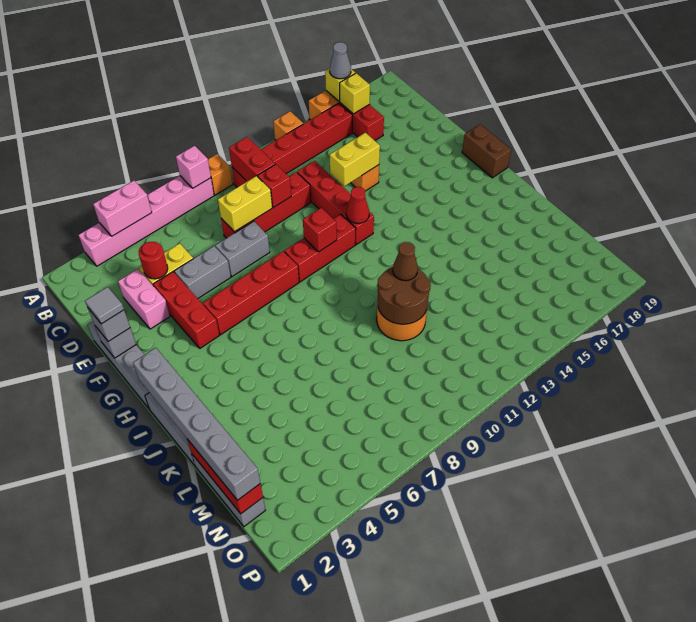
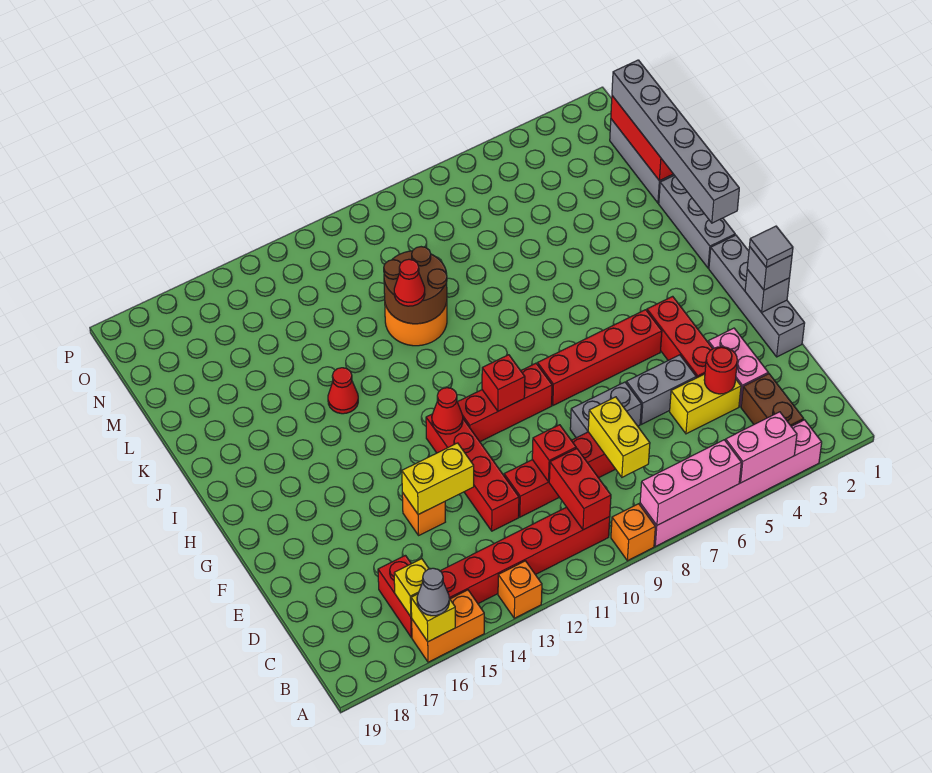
pink brick A8 level 2 -> pink brick A6:A8 level 2
yellow brick D8:D9 level 2 -> yellow brick C8:D8 level 2
brown brick G19:H19 level 1 -> brown brick B3:C3 level 1
none -> red cone J14 level 1
brown cone K11 level 3 -> red cone K11 level 3

